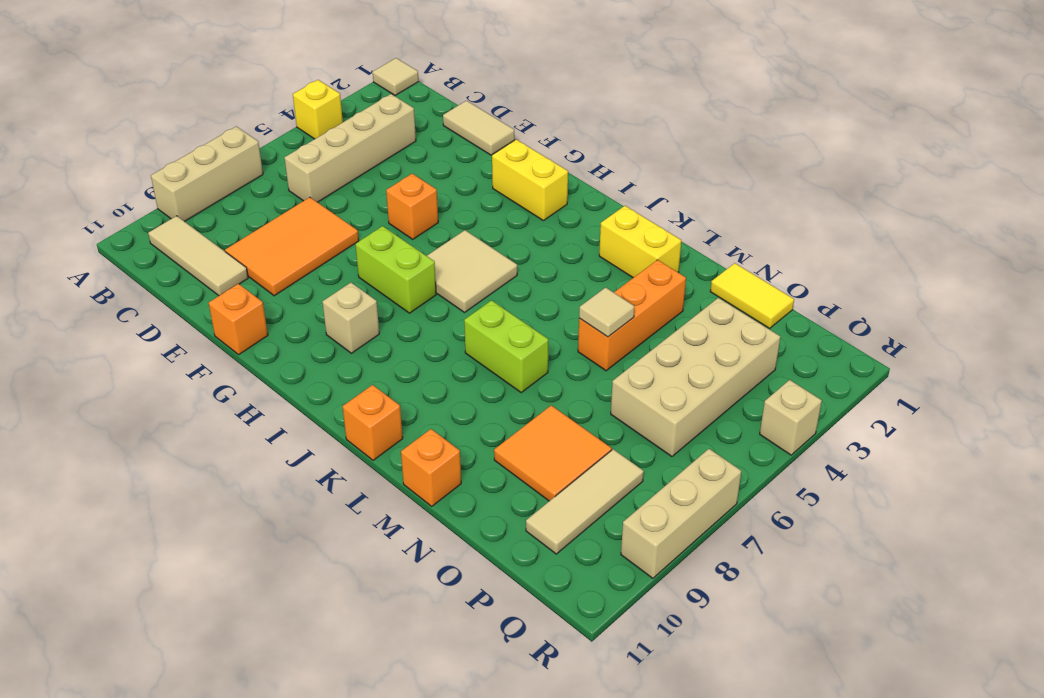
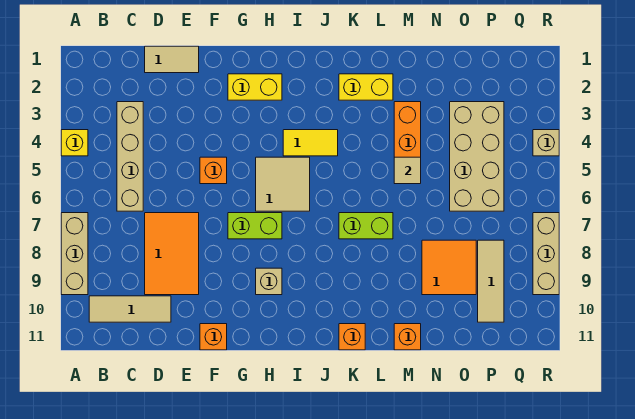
tan tile A1 level 1 -> none
yellow tile N1:O1 level 1 -> yellow tile I4:J4 level 1

